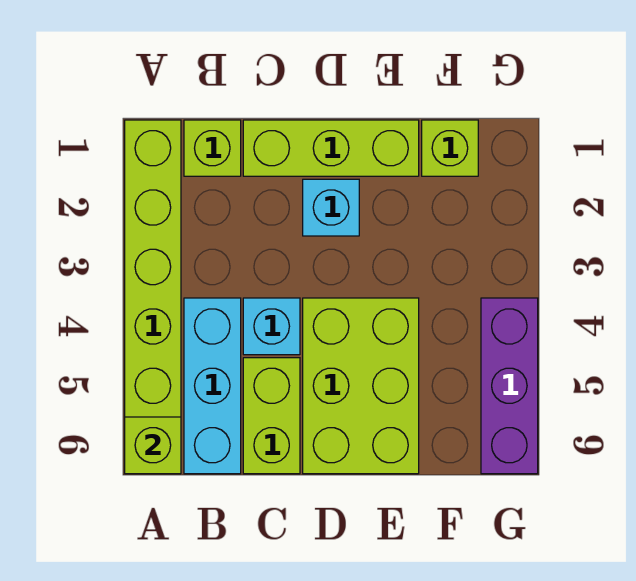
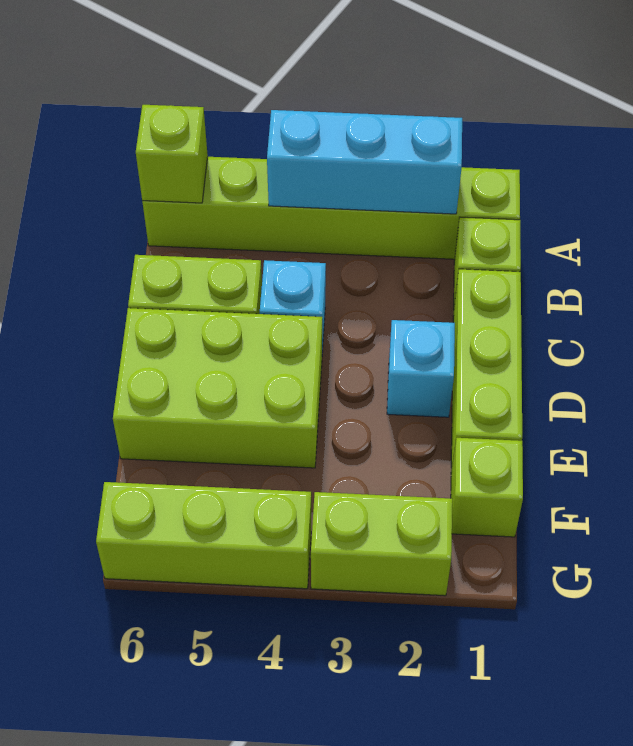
cyan brick B4:B6 level 1 -> cyan brick A2:A4 level 2
none -> lime brick G2:G3 level 1
purple brick G4:G6 level 1 -> lime brick G4:G6 level 1

